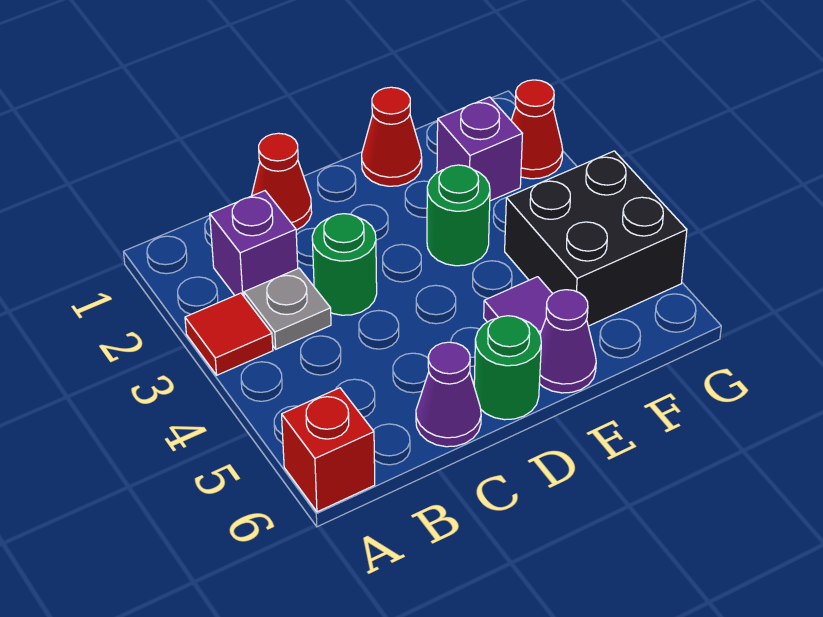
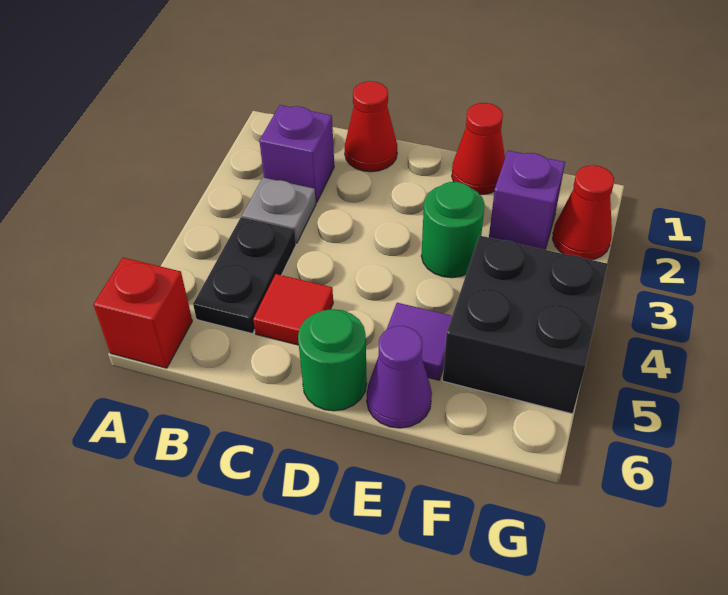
red tile A3 level 1 -> red tile C5 level 1
none -> black plate B4:B5 level 1
green round brick C3 level 1 -> none
purple cone C6 level 1 -> none

